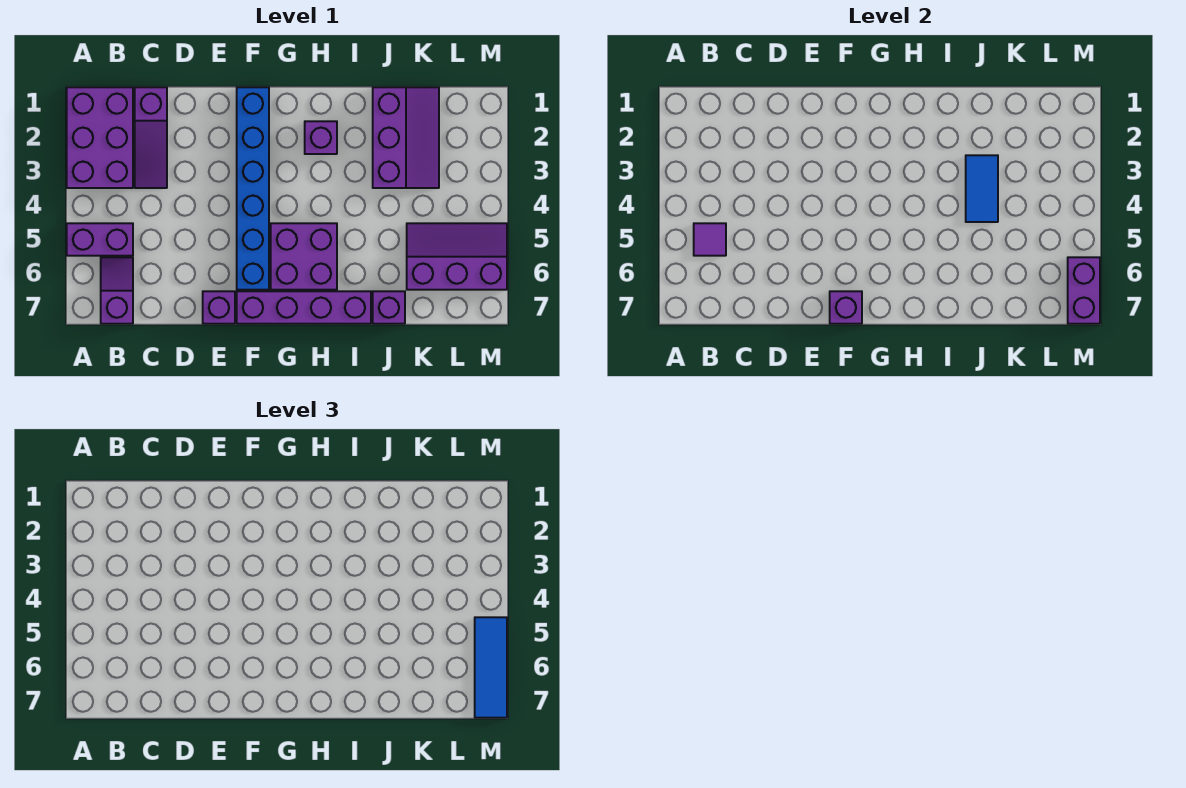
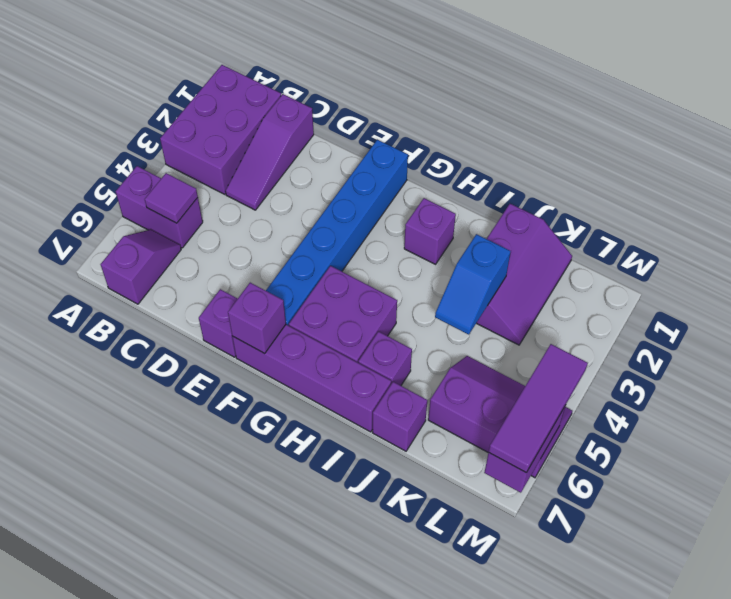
none -> purple brick I6 level 1
blue tile J3:J4 level 2 -> blue slope J3:J4 level 2 top 3
blue tile M5:M7 level 3 -> purple tile M5:M7 level 3

